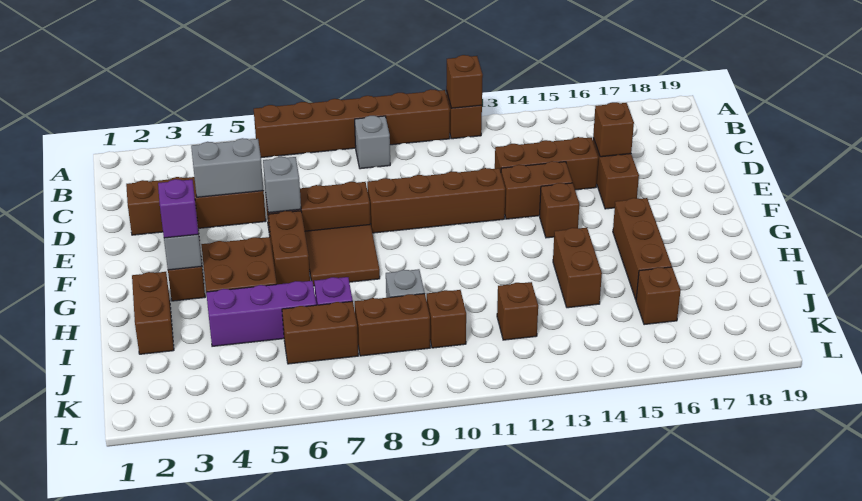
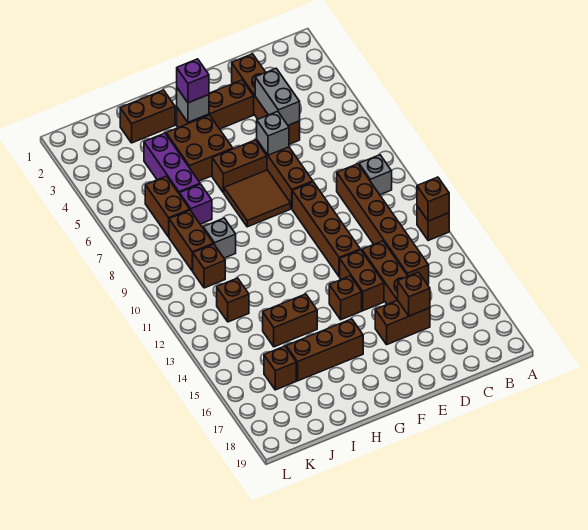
brown brick A6:A11 level 1 -> brown brick C9:C14 level 1

